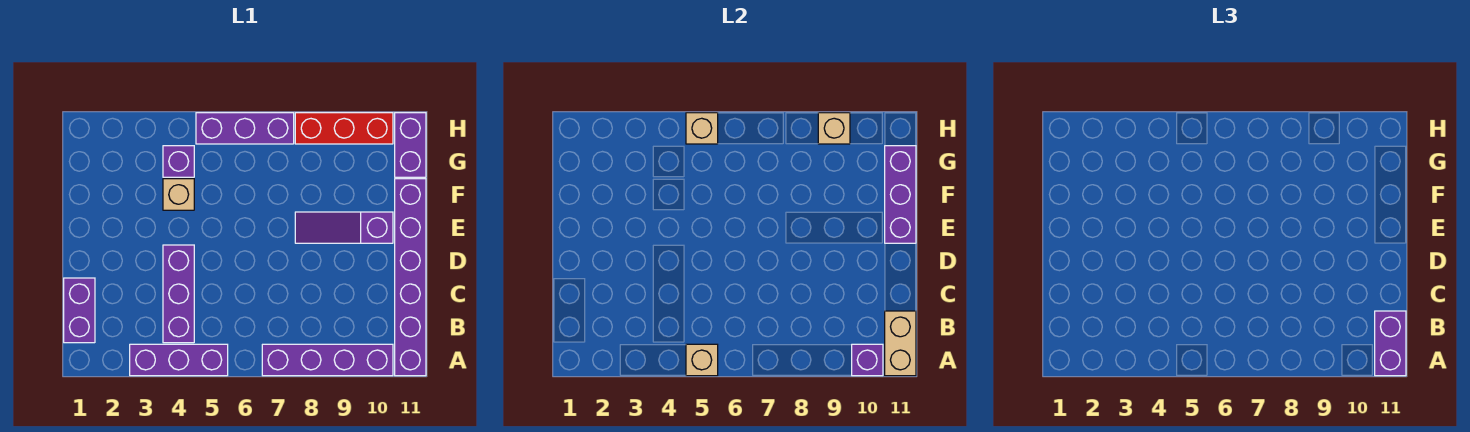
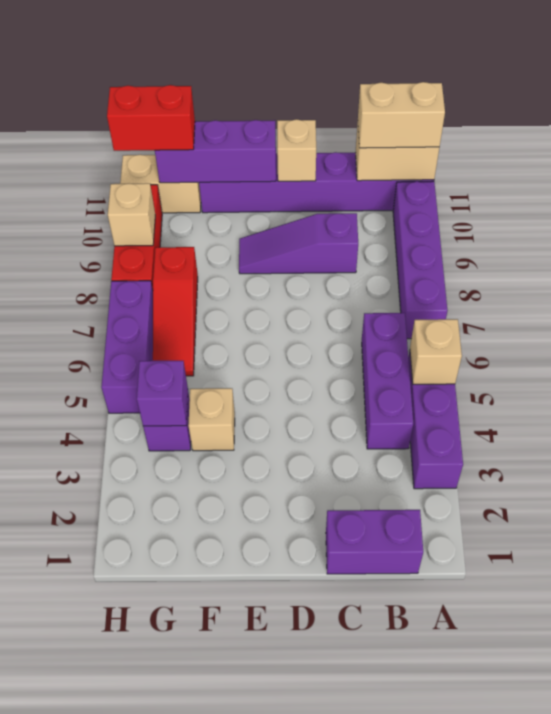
purple brick A10 level 2 -> purple brick G4 level 2
purple brick A11:B11 level 3 -> tan brick A11:B11 level 3
purple brick B4:D4 level 1 -> purple brick B4:B6 level 1
purple slope E8:E10 level 1 top 10 -> purple slope C9:E9 level 1 top C
none -> red slope G6:G8 level 1 top 8
purple brick G11:H11 level 1 -> tan brick G11:H11 level 1
none -> red brick G11:H11 level 3
tan brick H5 level 2 -> tan brick D11 level 2

